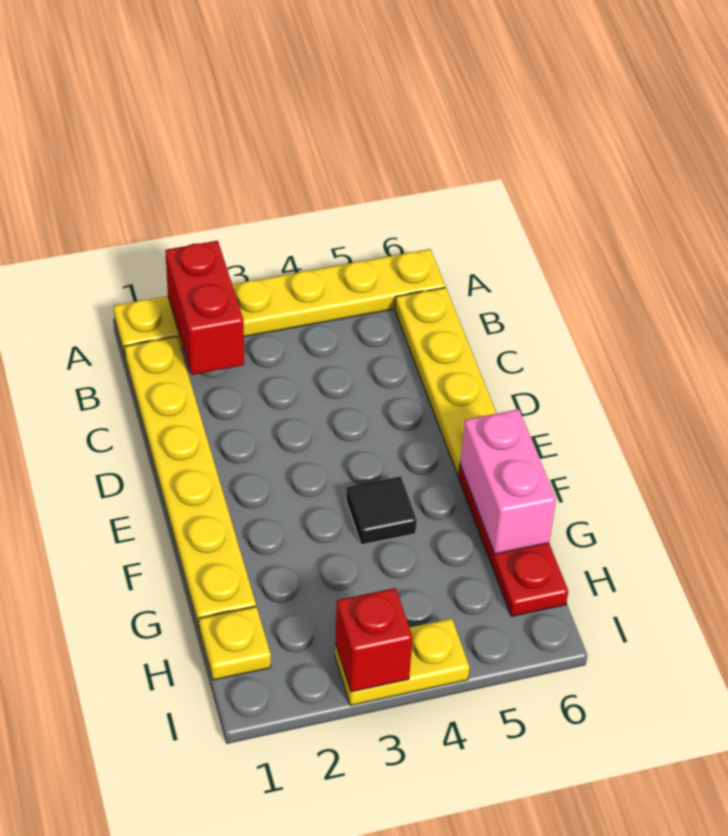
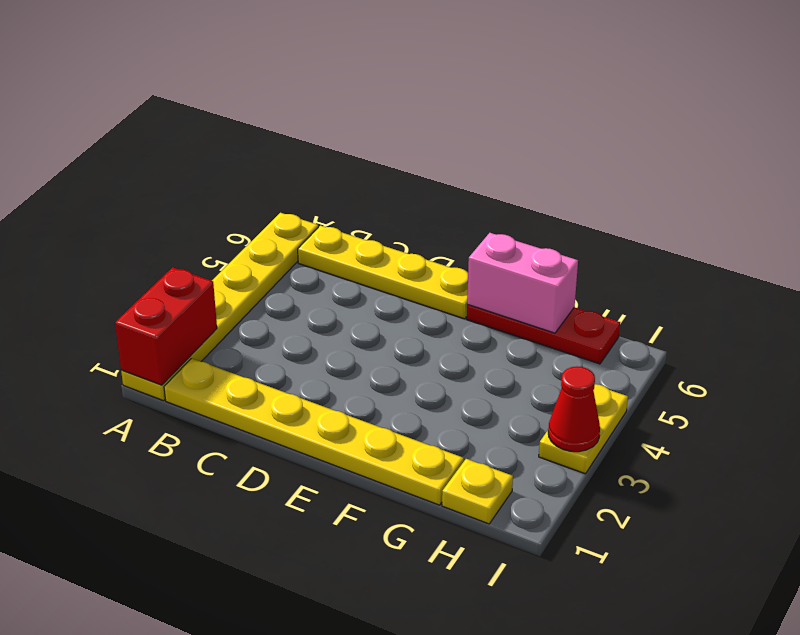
red brick A2:B2 level 2 -> red brick A1:A2 level 2
black tile F4 level 1 -> none
red brick I3 level 2 -> red cone I3 level 2

